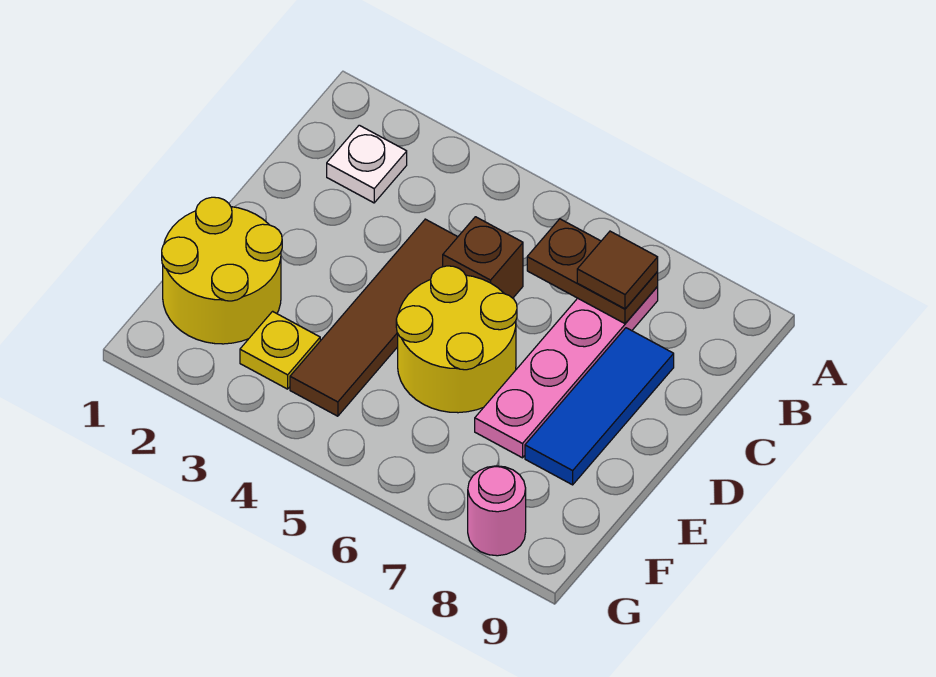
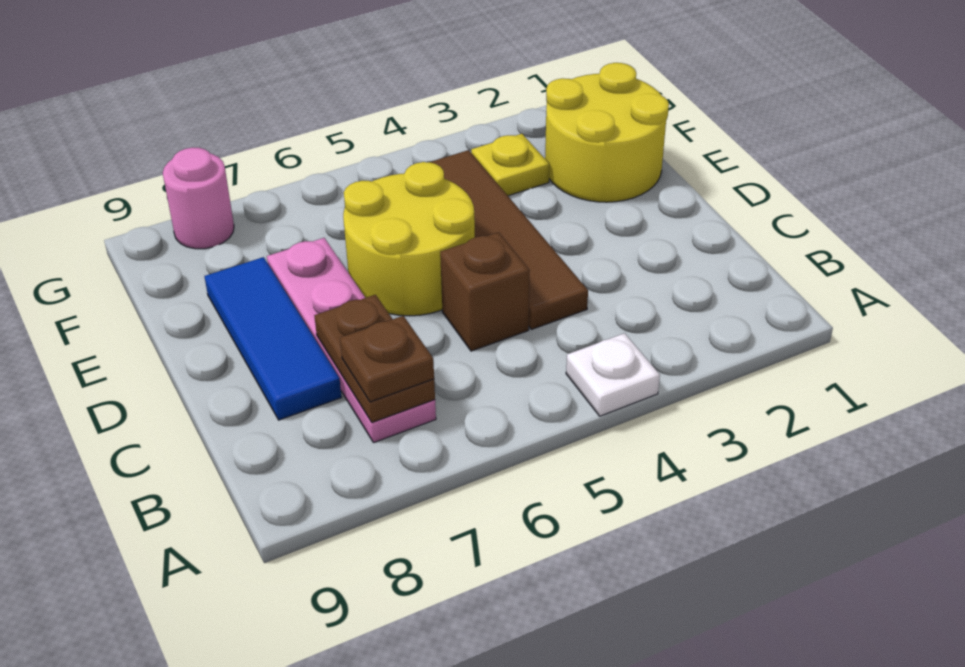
white plate B2 level 1 -> white plate A4 level 1
brown plate B6:B7 level 2 -> brown plate B7:C7 level 2
brown tile B7 level 3 -> brown plate B7 level 3

